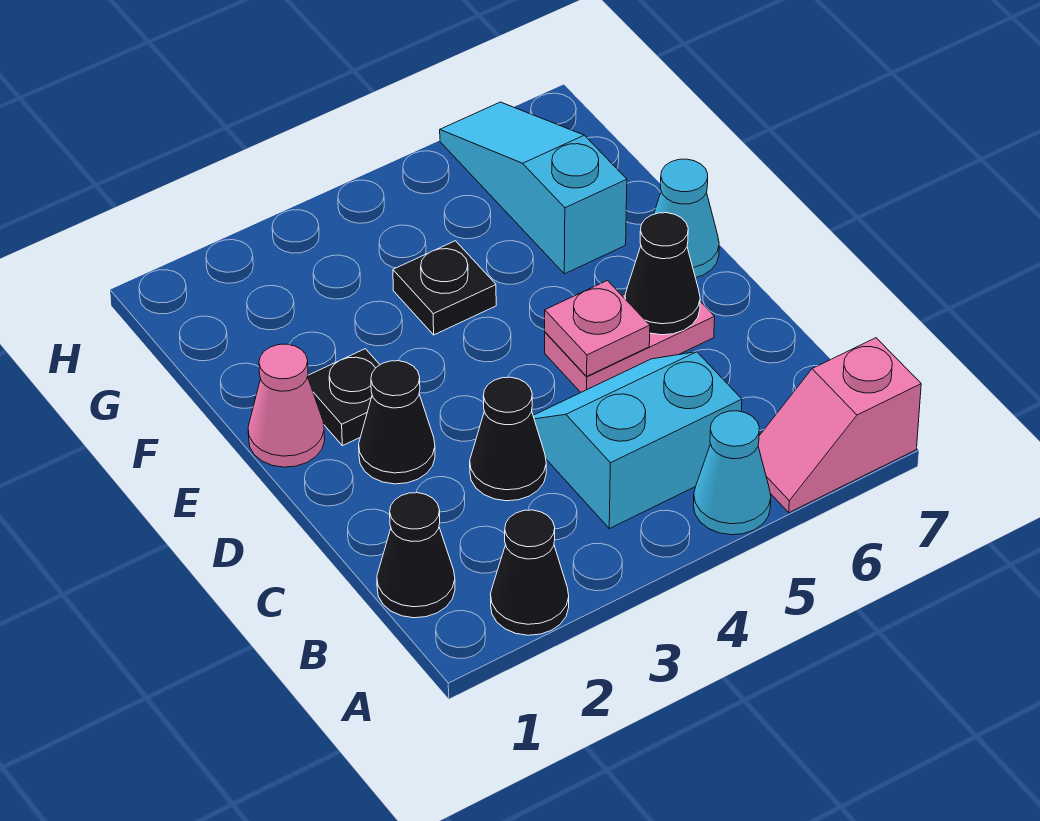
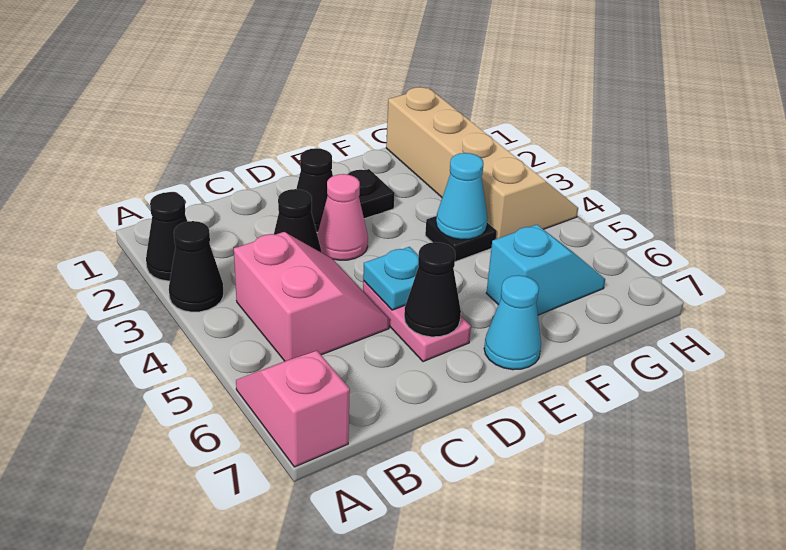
cyan cone A5 level 1 -> cyan cone F4 level 2
black cone B1 level 1 -> black cone A3 level 1
cyan slope B4:C5 level 1 top B -> pink slope B4:C5 level 1 top B
pink plate D5 level 2 -> cyan plate D5 level 2
pink cone E1 level 1 -> pink cone D3 level 1
cyan slope F6:H6 level 1 top F -> cyan slope F6:G6 level 1 top F
none -> tan slope G1:H4 level 1 top G

